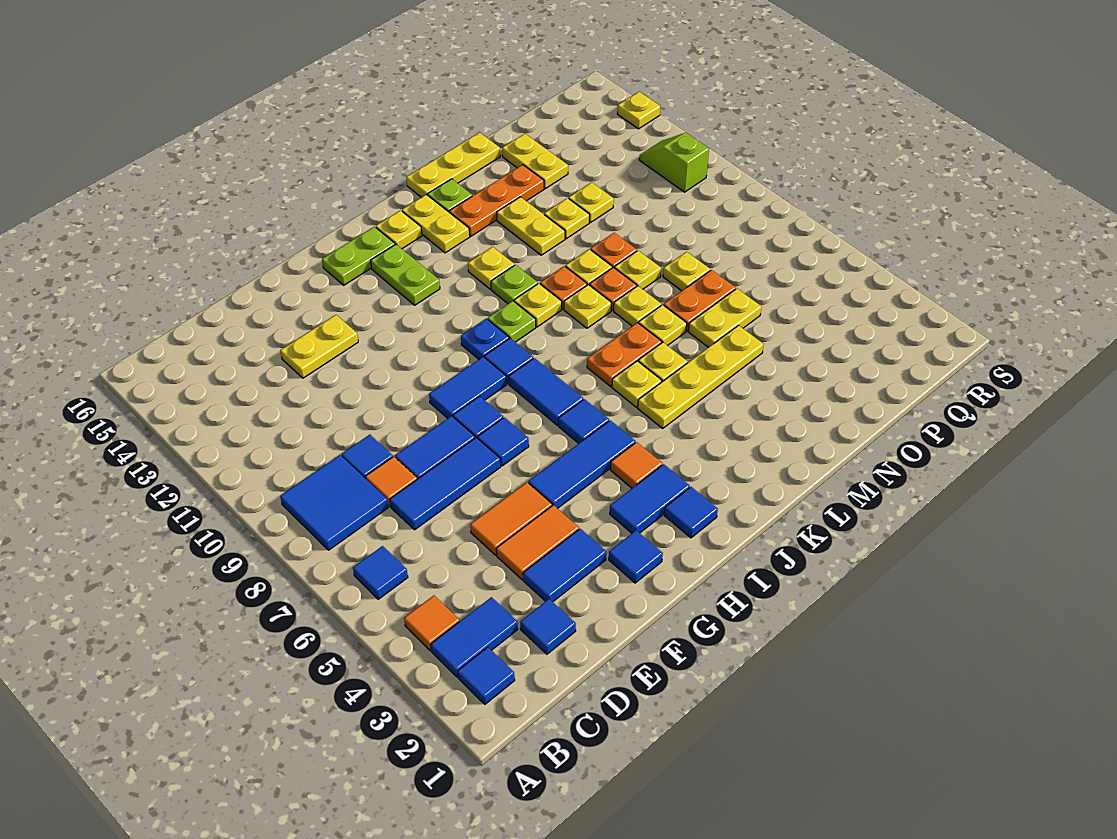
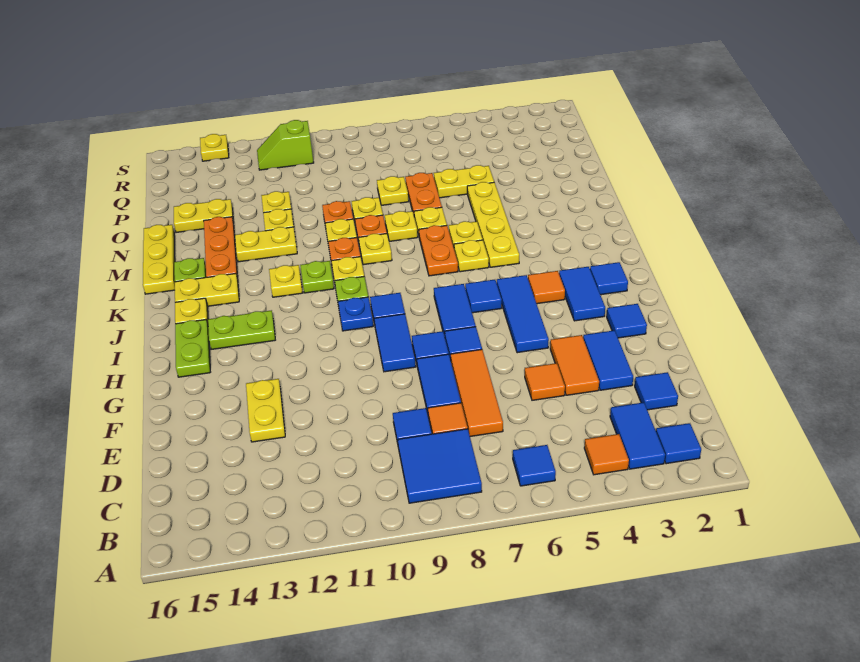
blue tile D7:F7 level 1 -> orange tile D7:F7 level 1
orange tile E5:F5 level 1 -> orange tile E5 level 1
blue tile I7:I8 level 1 -> blue tile H7:I7 level 1
yellow plate N6:O6 level 1 -> yellow plate O5:O6 level 1

